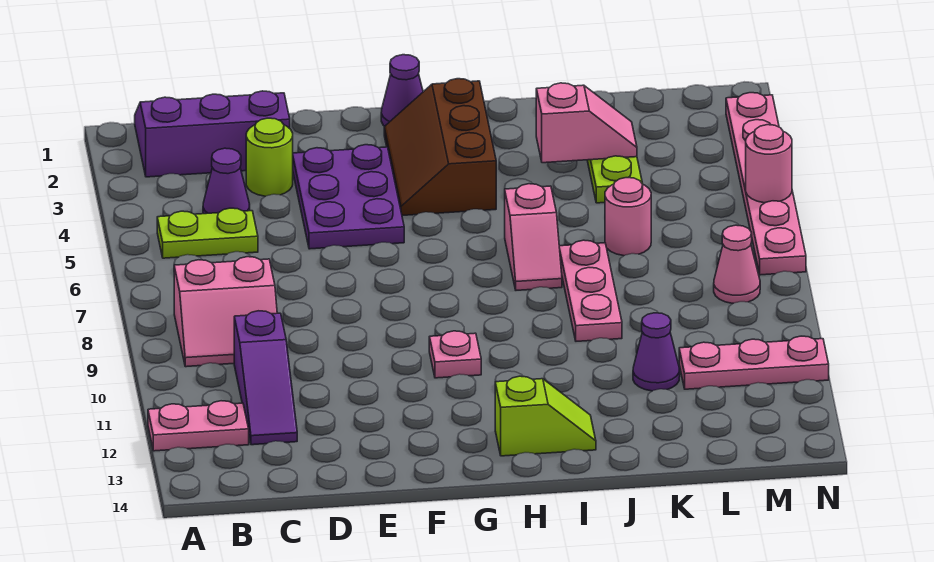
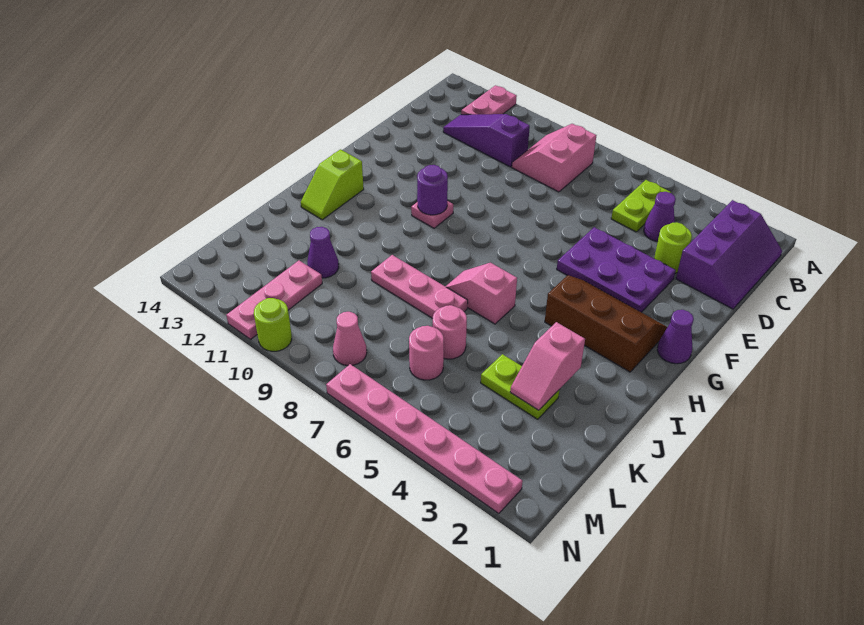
none -> purple round brick G10 level 2
pink round brick N5 level 2 -> pink round brick L6 level 1
none -> lime round brick N10 level 1

